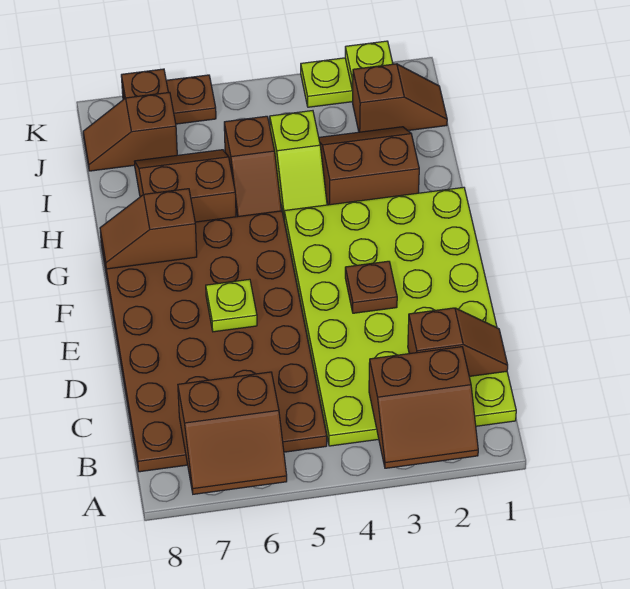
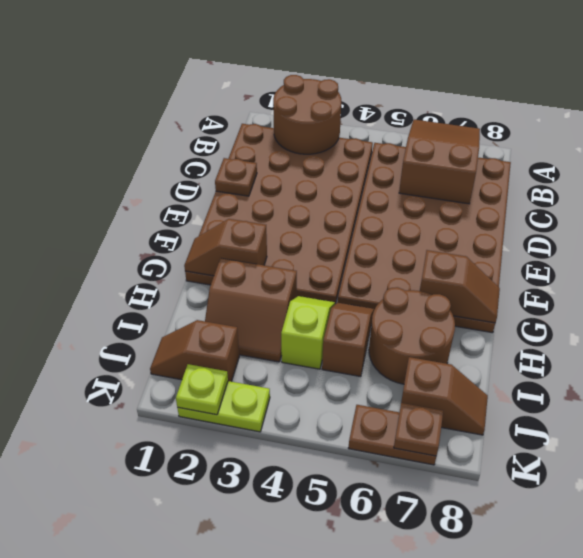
brown slope A2:B3 level 2 top B -> brown round brick A2:B3 level 2
brown slope A6:B7 level 2 top B -> brown slope A6:C7 level 2 top C
lime plate B1:G4 level 1 -> brown plate B1:G4 level 1
brown slope C1:C2 level 2 top 2 -> brown slope G1:G2 level 2 top 2
brown plate E3 level 2 -> brown plate D1 level 2
lime plate E6 level 2 -> none
brown slope H6:I7 level 1 top H -> brown round brick H6:I7 level 1

